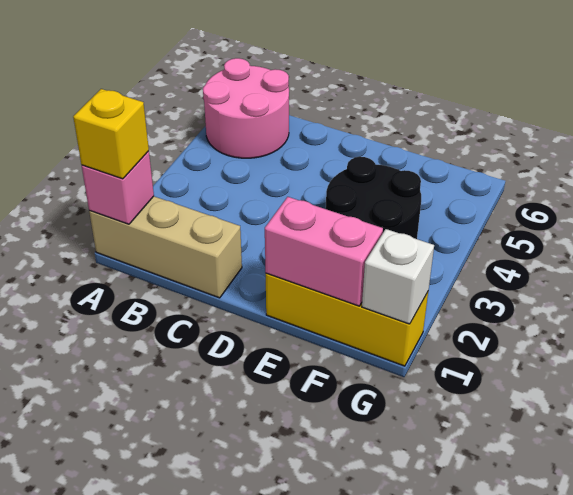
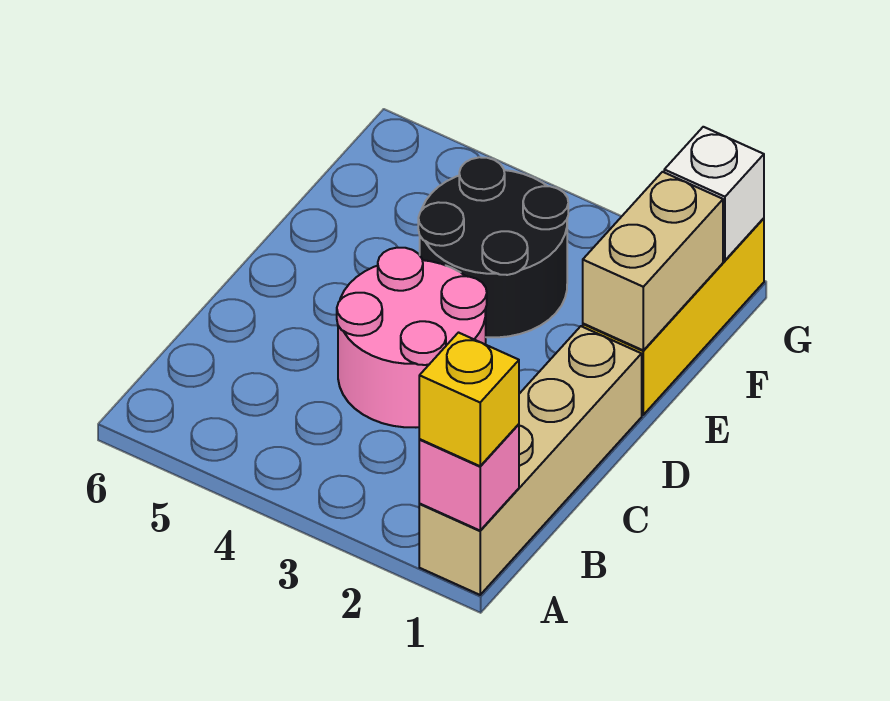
tan brick A1:C1 level 1 -> tan brick A1:D1 level 1
pink round brick A5:B6 level 1 -> pink round brick C3:D4 level 1
pink brick E1:F1 level 2 -> tan brick E1:F1 level 2

